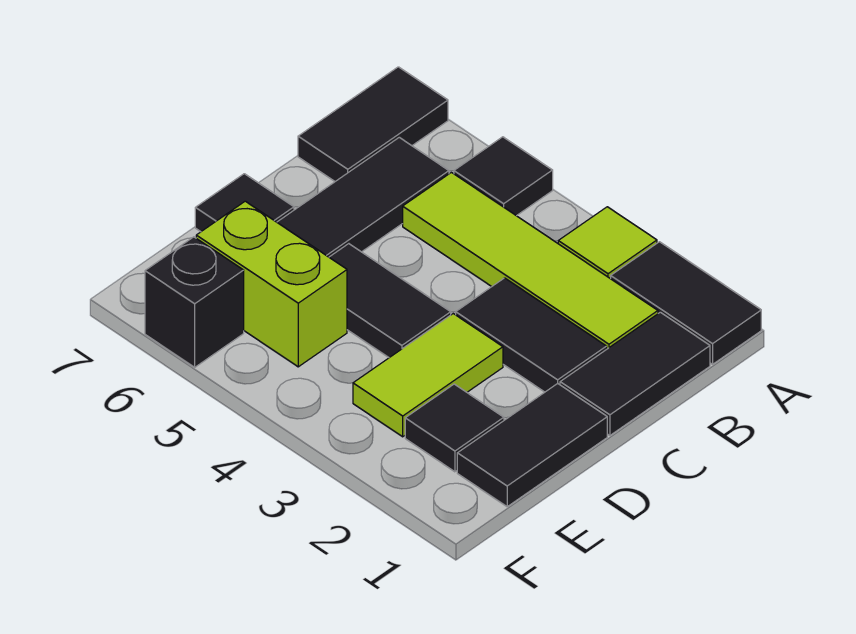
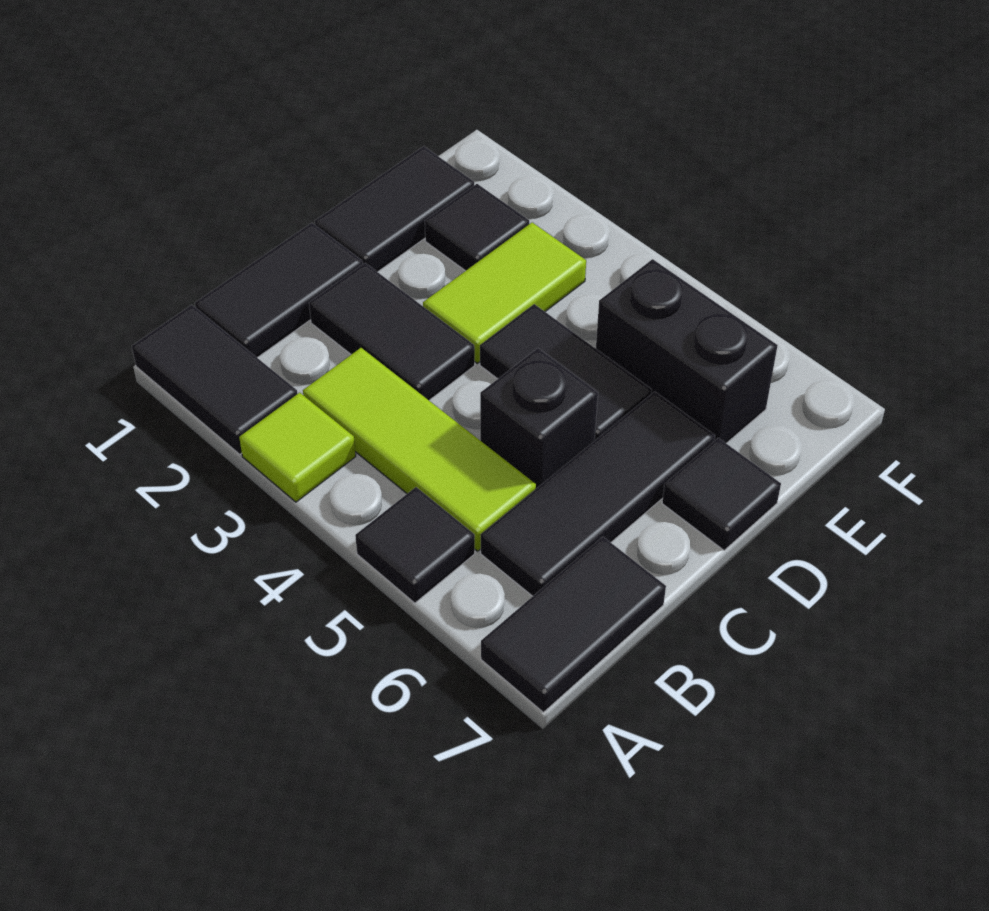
lime tile B2:B5 level 1 -> lime tile B3:B5 level 1
lime brick E5:E6 level 1 -> black brick E5:E6 level 1
black brick F6 level 1 -> black brick C5 level 1

